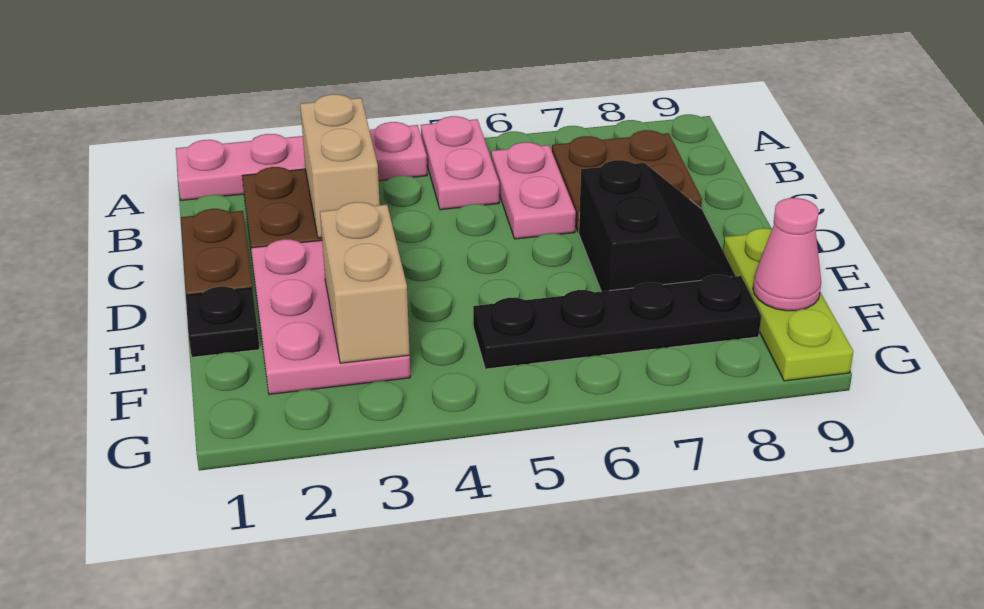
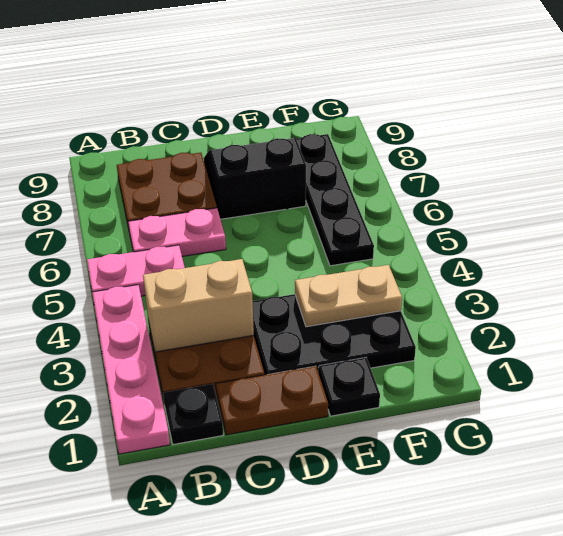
none -> black plate B1 level 1
pink plate D2:F3 level 1 -> black plate D2:F3 level 1
tan brick E3:F3 level 2 -> tan plate E3:F3 level 2
lime plate E9:G9 level 1 -> none
pink cone F9 level 2 -> none

